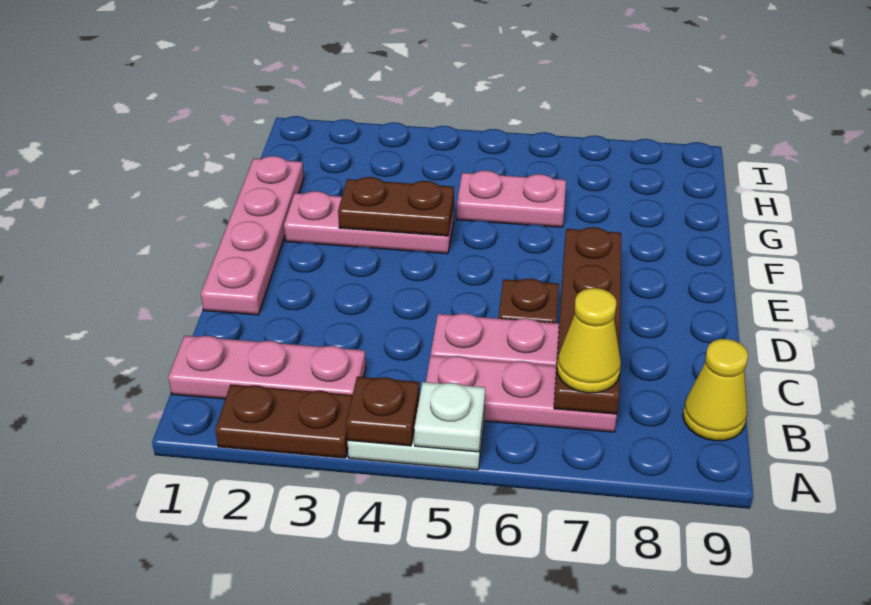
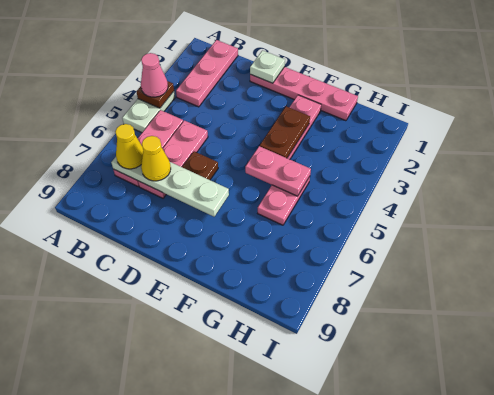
brown plate A2:A3 level 1 -> none
none -> pink cone A4 level 3
white plate A5 level 2 -> white plate D1 level 2
brown plate B7:E7 level 2 -> white plate B7:E7 level 2
yellow cone B9 level 1 -> yellow cone C7 level 3
none -> pink plate F5:G5 level 2

